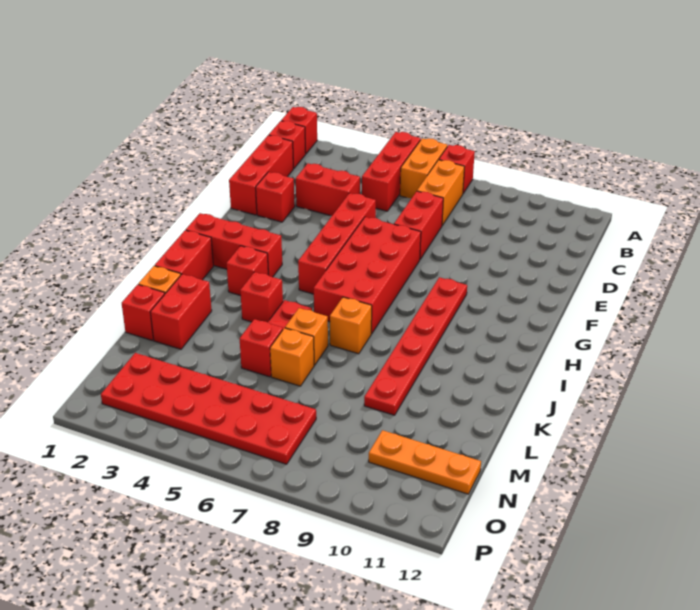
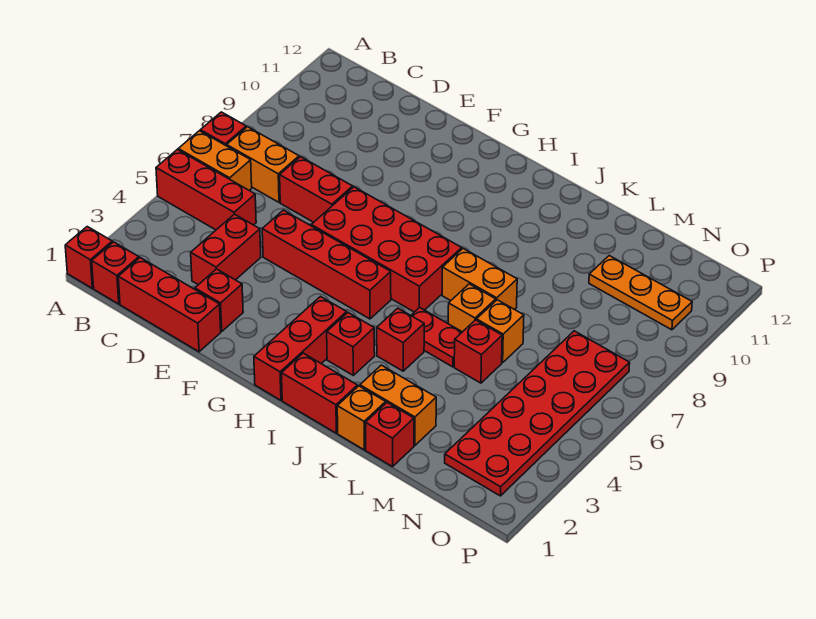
red plate G9:L9 level 1 -> none
orange brick J7 level 1 -> orange brick J7:K7 level 1
red brick K2:L2 level 1 -> orange brick K2:L2 level 1
orange plate N10:N12 level 1 -> orange plate M10:O10 level 1

